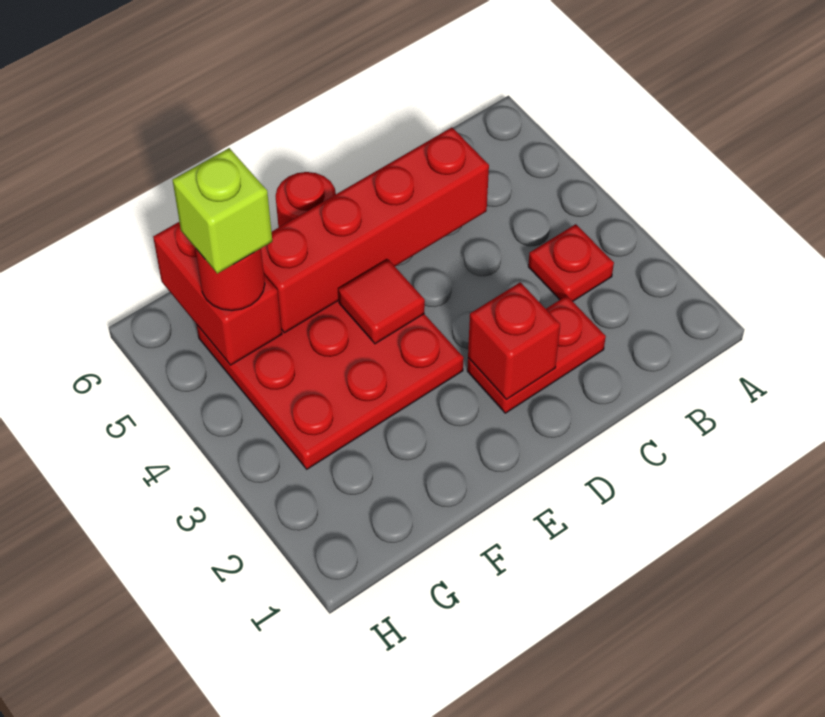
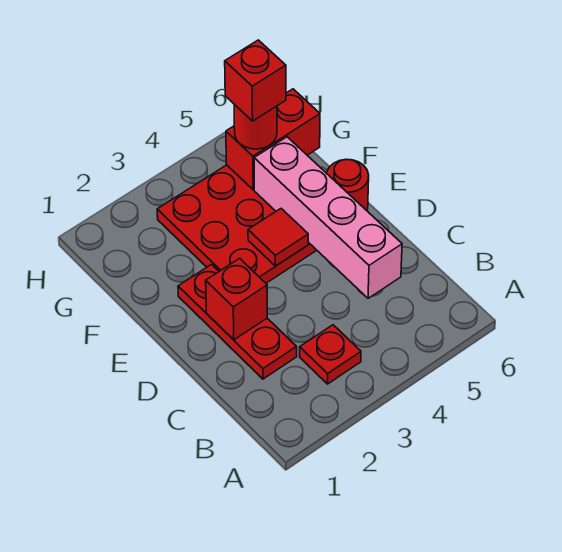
red plate C2:D2 level 1 -> red plate C2:E2 level 1
red brick C5:F5 level 2 -> pink brick C5:F5 level 2
lime brick G5 level 4 -> red brick G5 level 4

